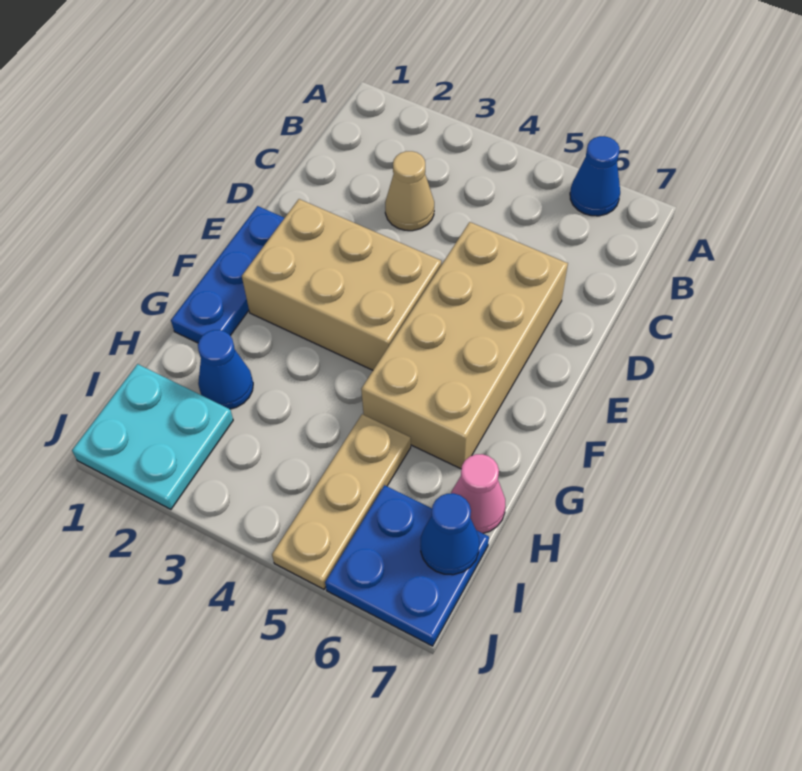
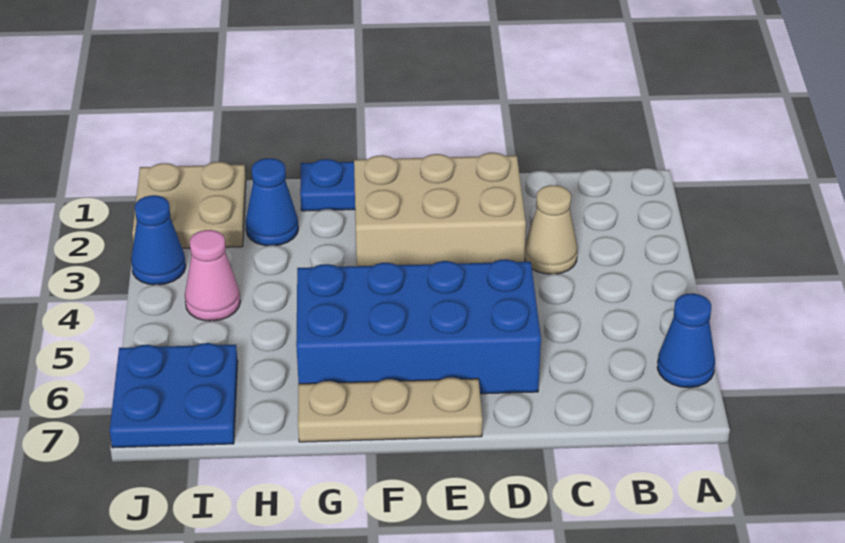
tan brick D5:G6 level 1 -> blue brick D5:G6 level 1
tan brick E2:F4 level 1 -> tan brick D2:F3 level 1
tan plate H5:J5 level 1 -> tan plate E7:G7 level 1
pink cone H7 level 1 -> pink cone I4 level 1
cyan plate I1:J2 level 1 -> tan plate I1:J2 level 1
blue cone I7 level 2 -> blue cone J3 level 1

